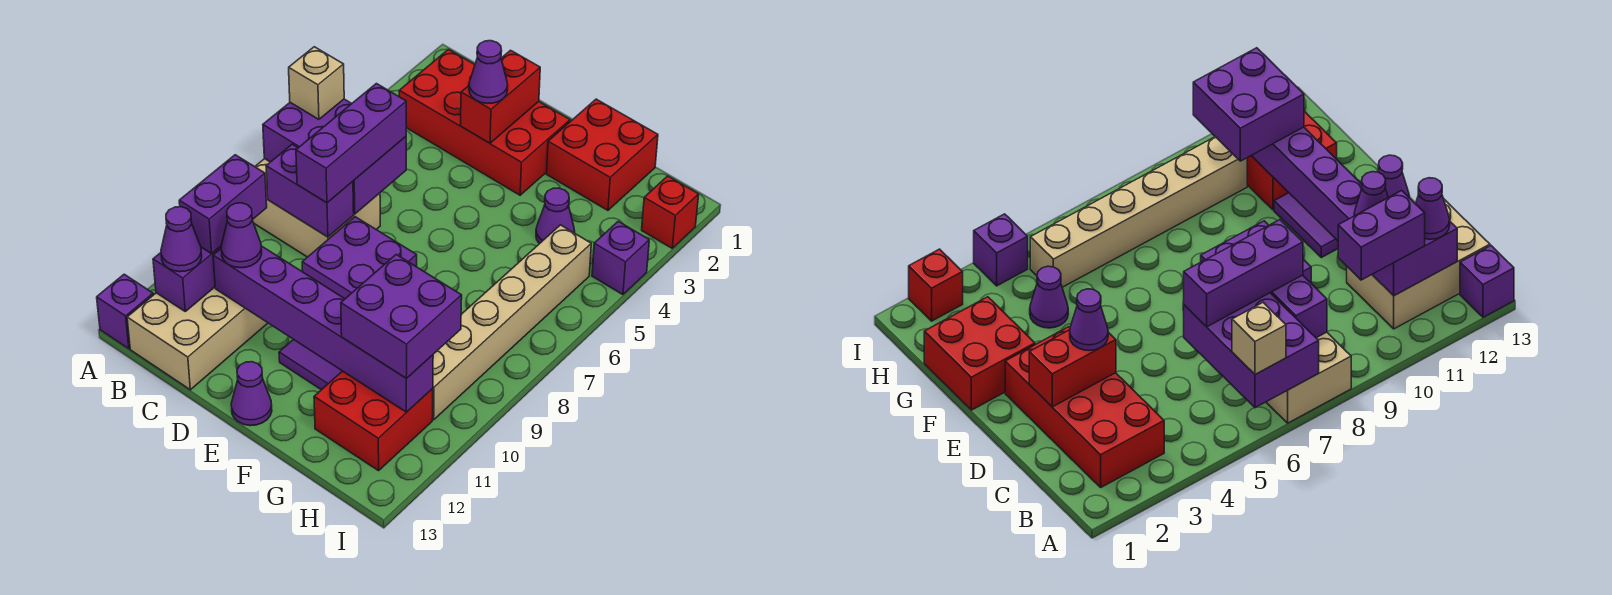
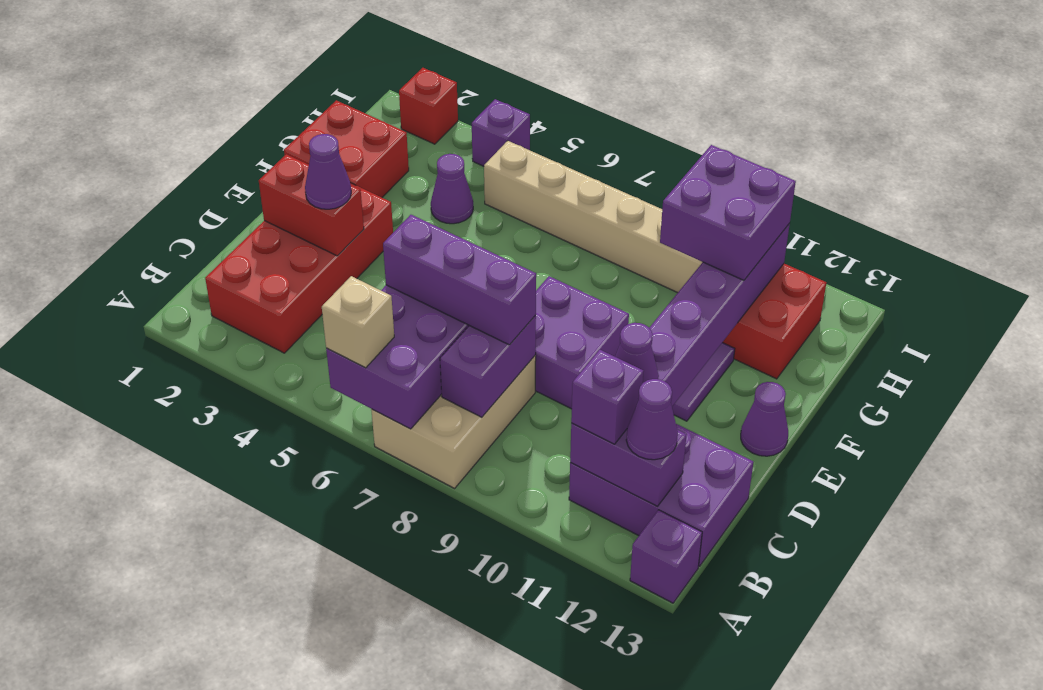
purple brick B10:B11 level 3 -> purple brick B11 level 3
tan brick B11:C13 level 1 -> purple brick B11:C13 level 1

